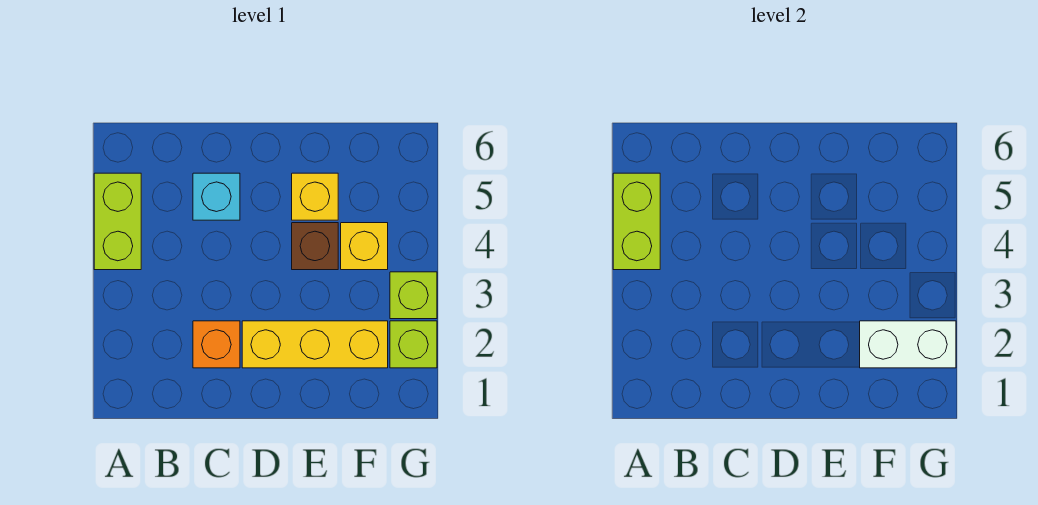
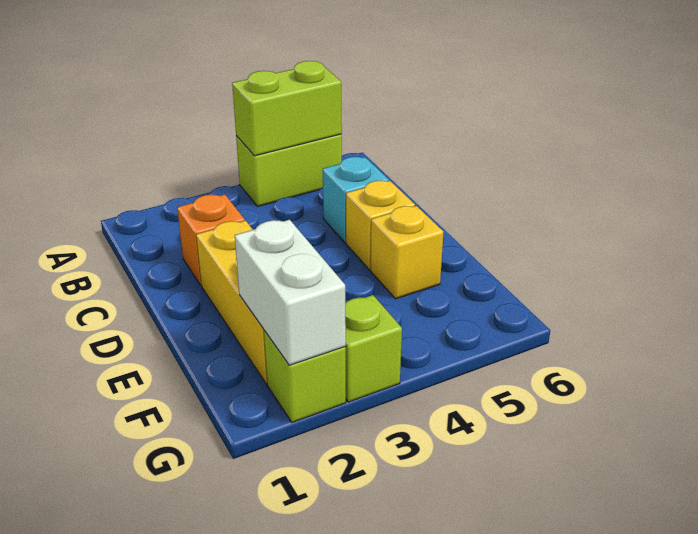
brown brick E4 level 1 -> none
yellow brick F4 level 1 -> yellow brick D5 level 1

